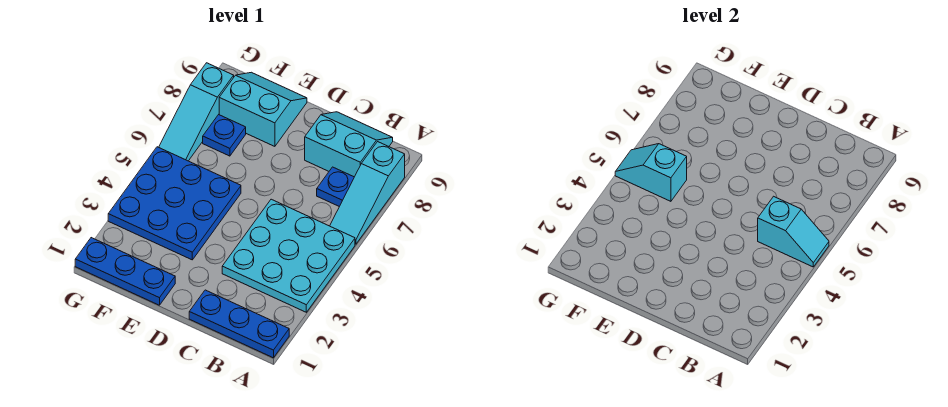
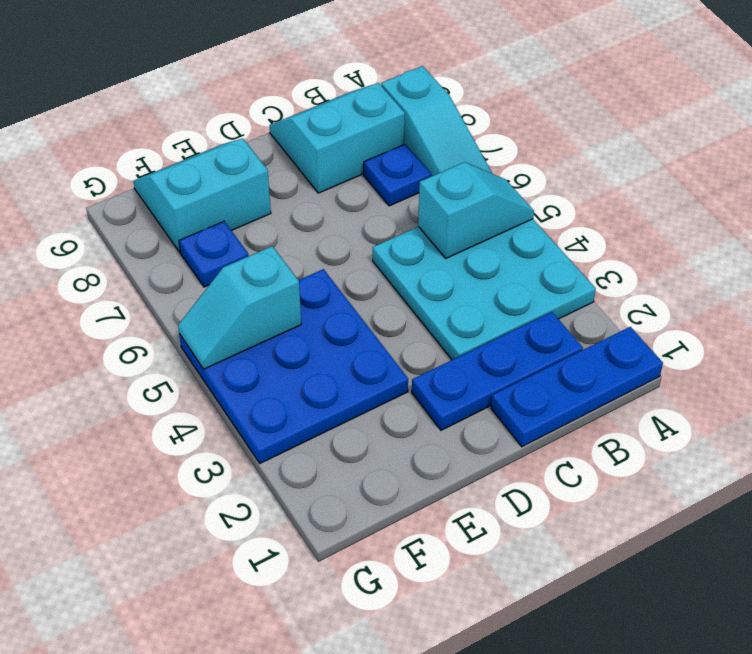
blue plate E1:G1 level 1 -> blue plate B2:D2 level 1
cyan slope G6:G8 level 1 top 8 -> none

